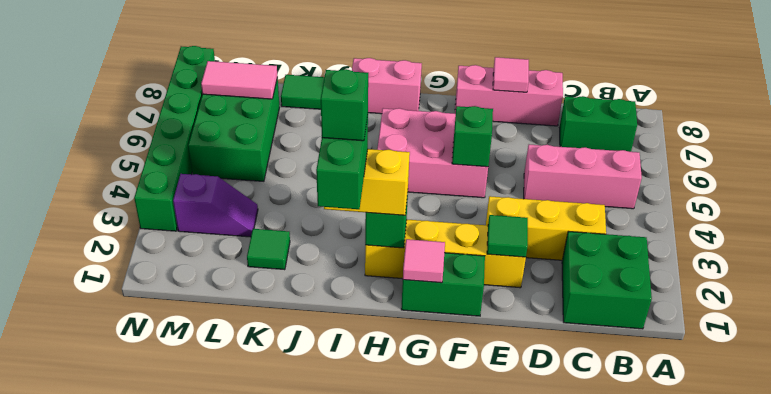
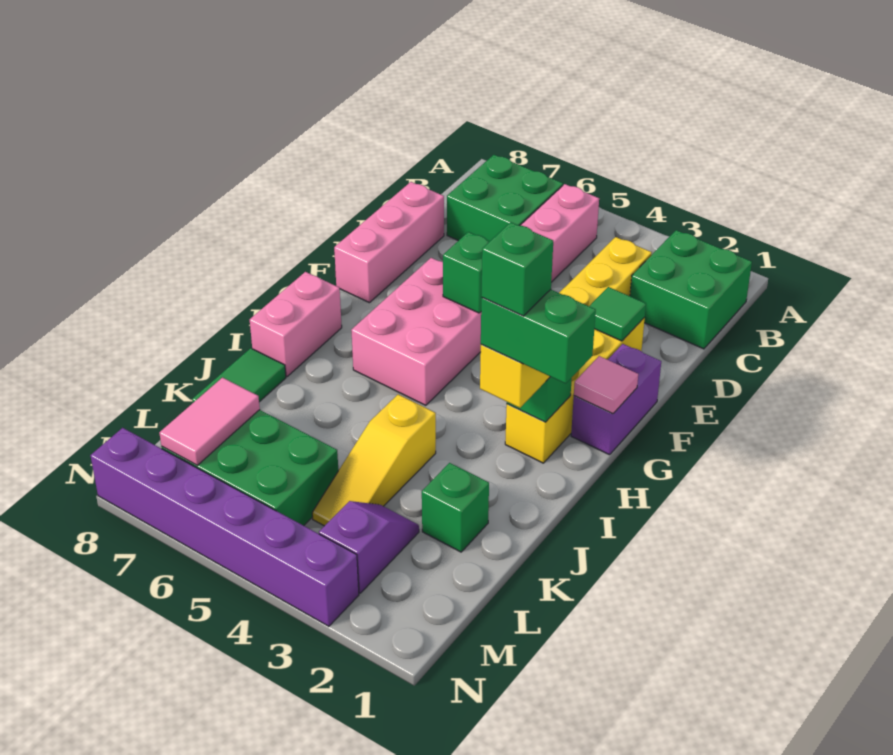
green brick B7:C7 level 1 -> green brick B6:C7 level 1
pink tile E8 level 2 -> none
green brick F1:G1 level 1 -> purple brick F1:G1 level 1
none -> yellow slope J4:L4 level 1 top J
green tile K2 level 1 -> green brick K2 level 1
green brick N3:N8 level 1 -> purple brick N3:N8 level 1

